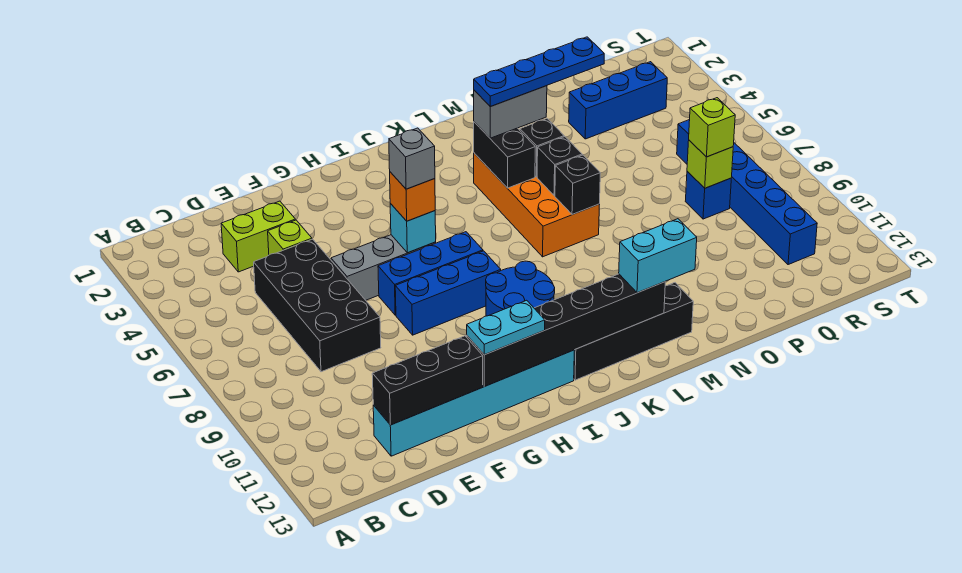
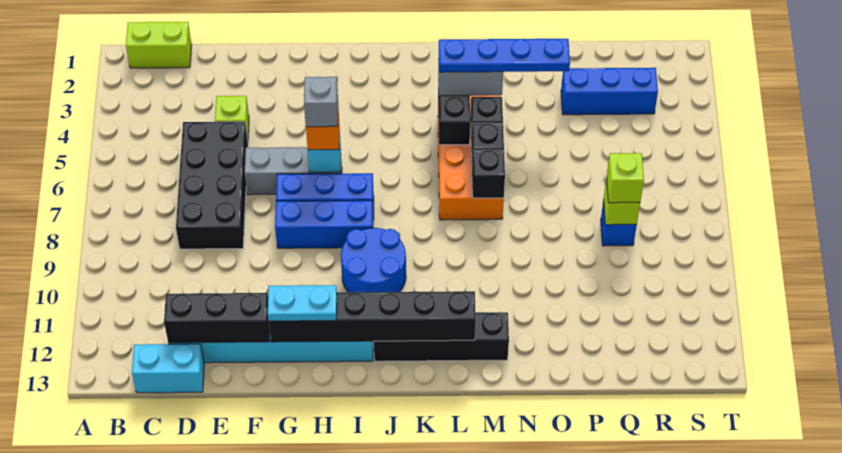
lime brick D3:E3 level 1 -> lime brick B1:C1 level 1
cyan brick L12:M12 level 3 -> cyan brick C13:D13 level 1
blue brick R6:R11 level 1 -> none

